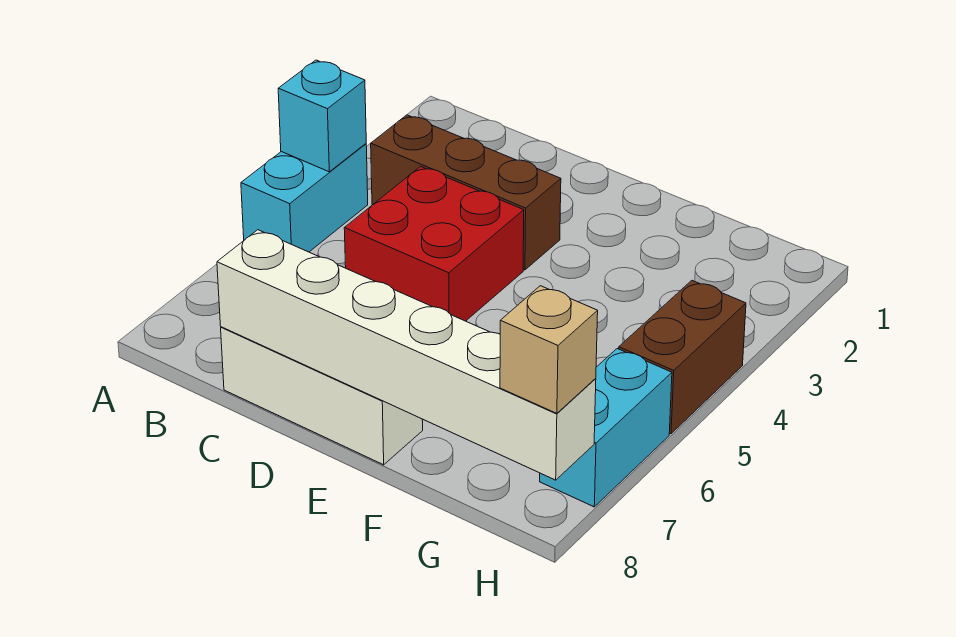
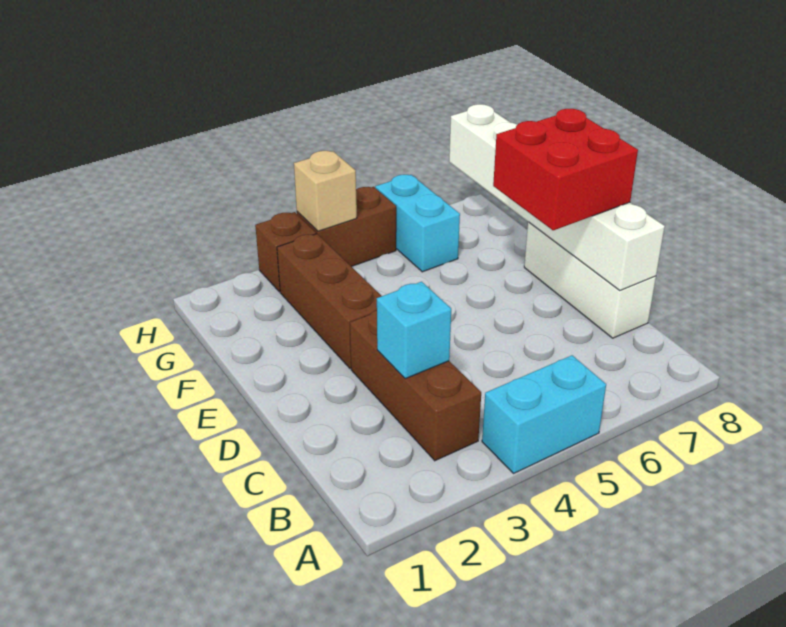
cyan brick A4 level 2 -> cyan brick C3 level 2
red brick C4:D5 level 1 -> red brick D7:E8 level 3
none -> brown brick E3:G3 level 1
none -> brown brick H3 level 1
cyan brick H6:H7 level 1 -> cyan brick G6:H6 level 1
tan brick H8 level 3 -> tan brick H4 level 2

